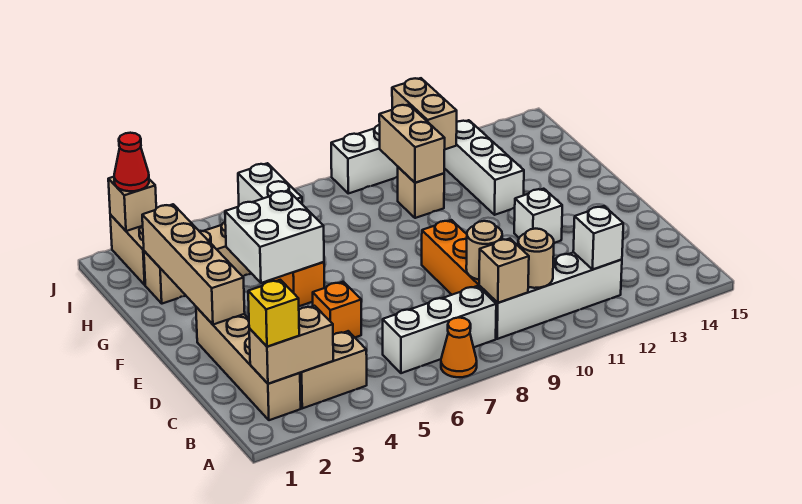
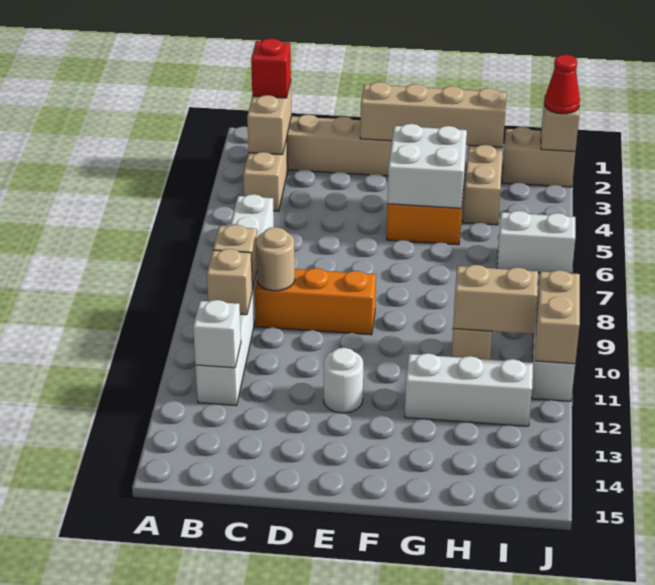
orange cone A7 level 1 -> none
yellow brick B2 level 3 -> red brick B2 level 3
tan round brick B10 level 2 -> tan brick B10 level 2
orange brick D5 level 1 -> none
white brick E12 level 1 -> white round brick E12 level 1
tan brick I11:J11 level 2 -> tan brick J10:J11 level 2

